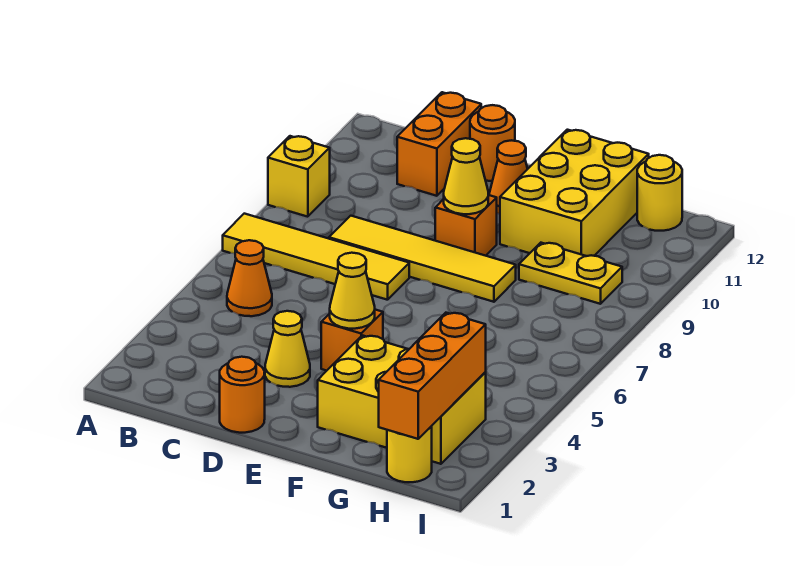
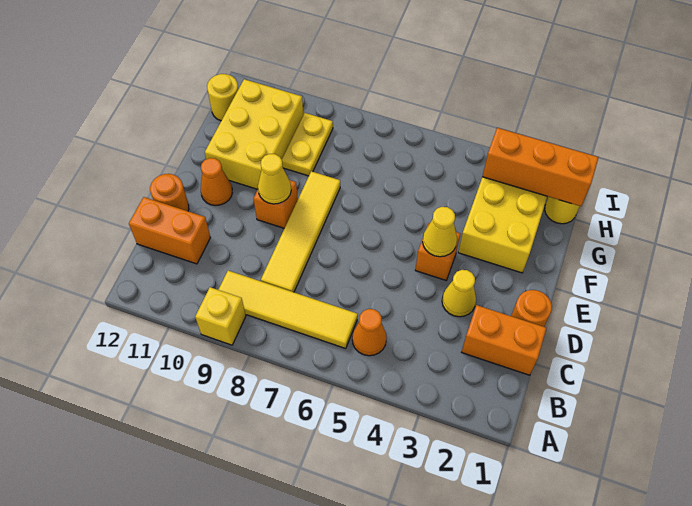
yellow tile A7:D7 level 1 -> yellow tile B6:B9 level 1
none -> orange brick C1:C2 level 1
yellow brick F10:G12 level 1 -> yellow brick F10:H11 level 1

